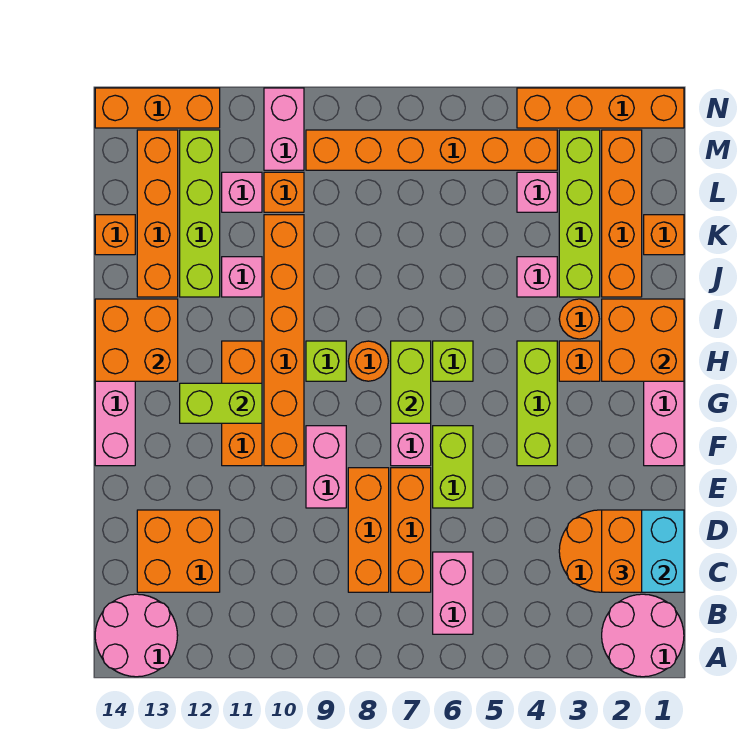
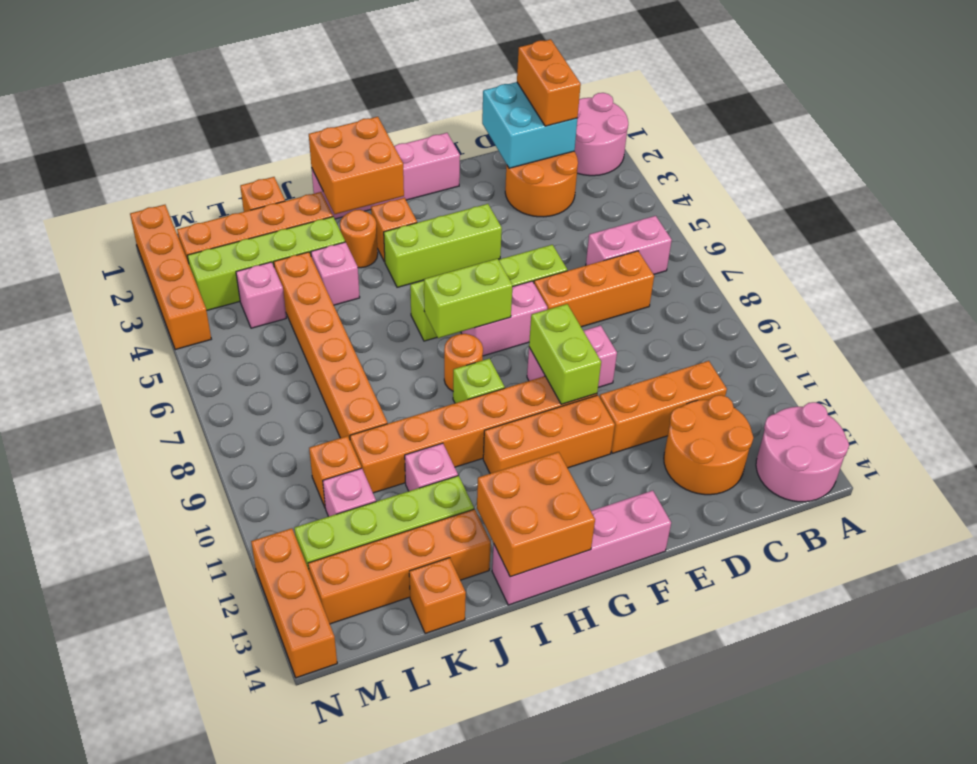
orange brick C2:D2 level 3 -> orange brick C1:C2 level 3
orange brick C8:E8 level 1 -> orange brick C11:E11 level 1
orange brick C12:D13 level 1 -> orange round brick C12:D13 level 1
lime brick G11:G12 level 2 -> lime brick F9:F10 level 2
orange brick M4:M9 level 1 -> orange brick K4:K9 level 1
pink brick M10:N10 level 1 -> none

